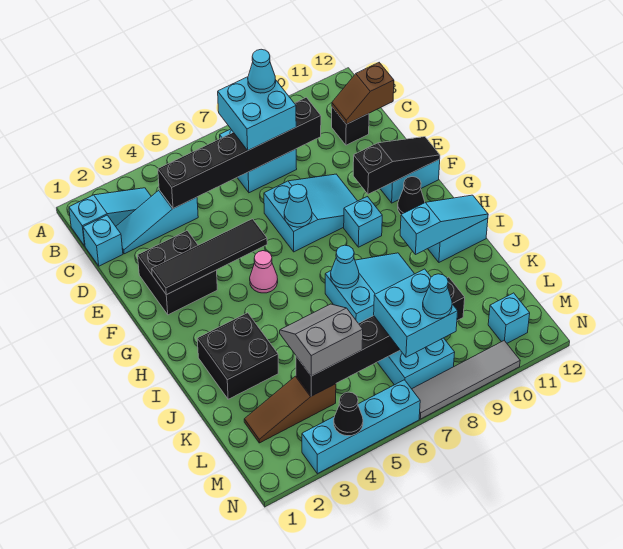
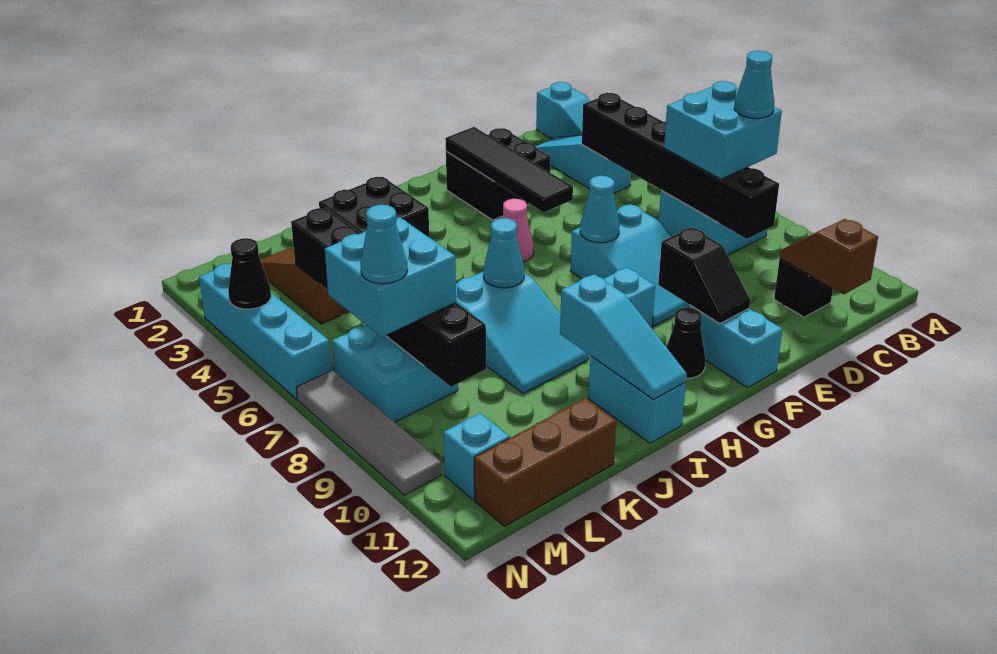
cyan brick C1 level 1 -> none
black slope F10:F12 level 2 top 10 -> black slope F10:F11 level 2 top 10
grey slope K4:L5 level 3 top L -> none
none -> brown brick K12:M12 level 1

